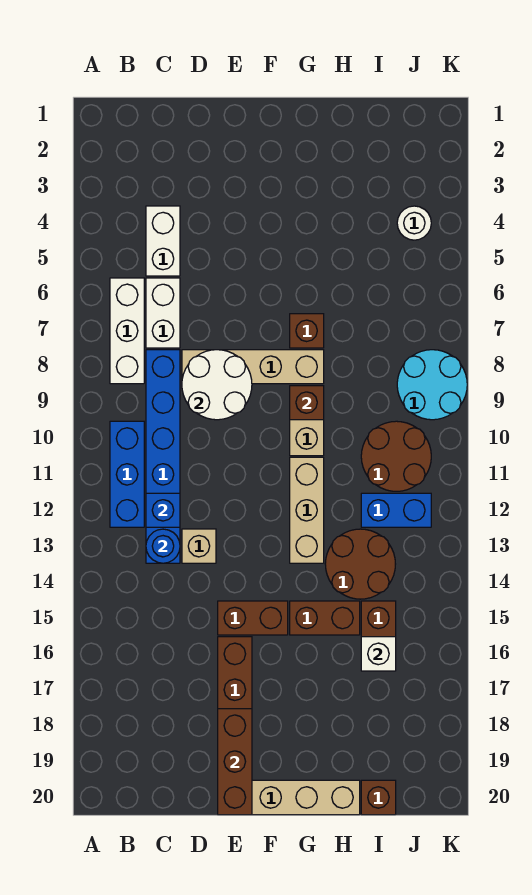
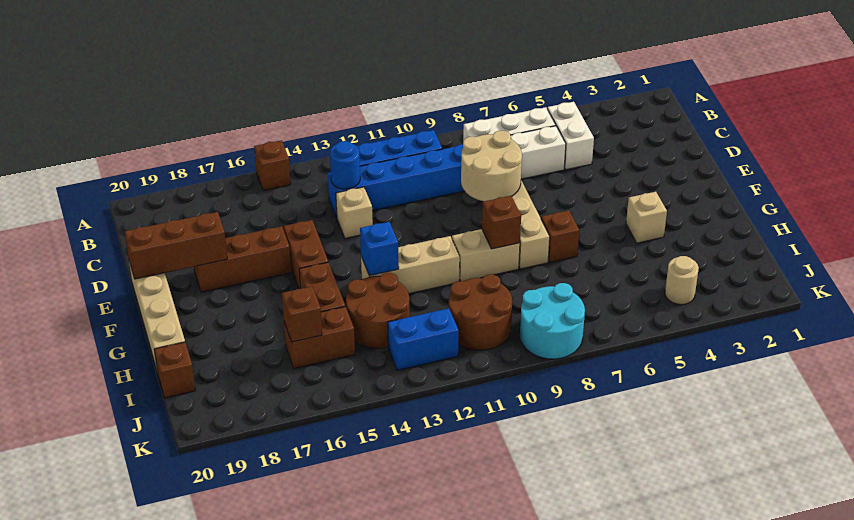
none -> brown brick A15 level 1
white brick C4:C5 level 1 -> white brick B5:C5 level 1
blue brick C12 level 2 -> blue brick G13 level 2
white round brick D8:E9 level 2 -> tan round brick D8:E9 level 2
none -> tan brick G4 level 1
blue brick I12:J12 level 1 -> blue brick J12:J13 level 1
white brick I16 level 2 -> brown brick I16 level 2
white round brick J4 level 1 -> tan round brick J4 level 1

